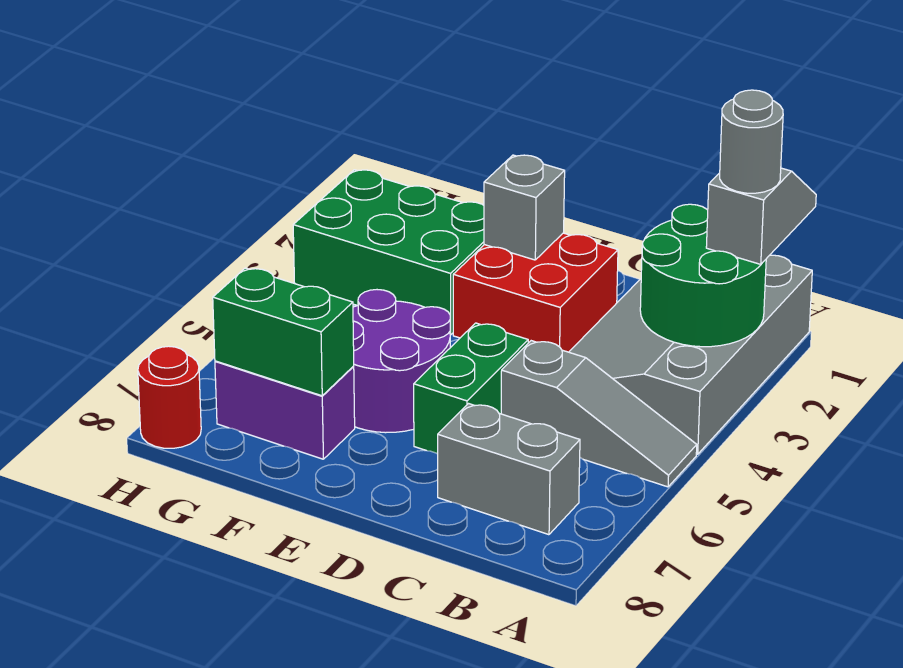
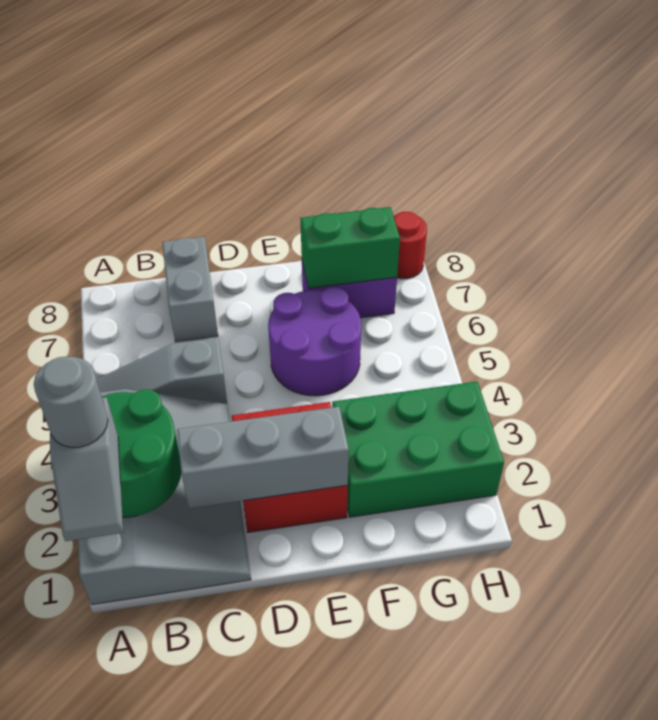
grey brick B7:C7 level 1 -> grey brick C7:C8 level 1
green brick D5:D6 level 1 -> none
grey brick E2 level 2 -> grey brick C2:E2 level 2

